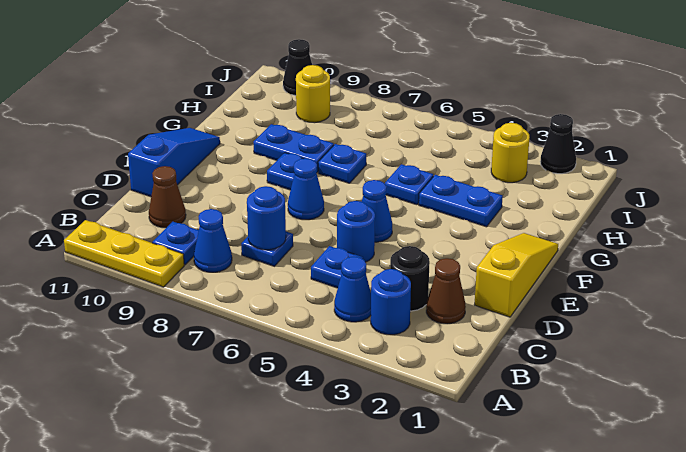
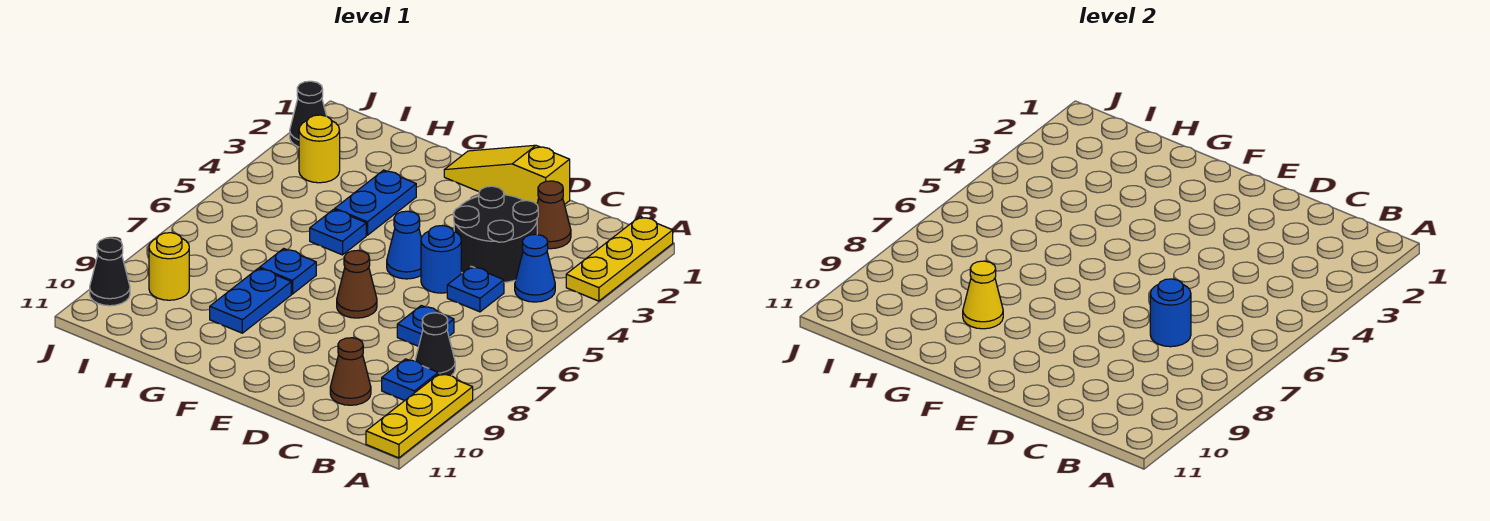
none -> yellow plate A1:A3 level 1
blue round brick B3 level 1 -> none
blue cone B8 level 1 -> black cone B8 level 1
black round brick C3 level 1 -> black round brick C3:D4 level 1
blue slope D11:F11 level 1 top D -> none
blue cone E7 level 1 -> brown cone E7 level 1
blue plate F8 level 1 -> none
none -> yellow cone G9 level 2

